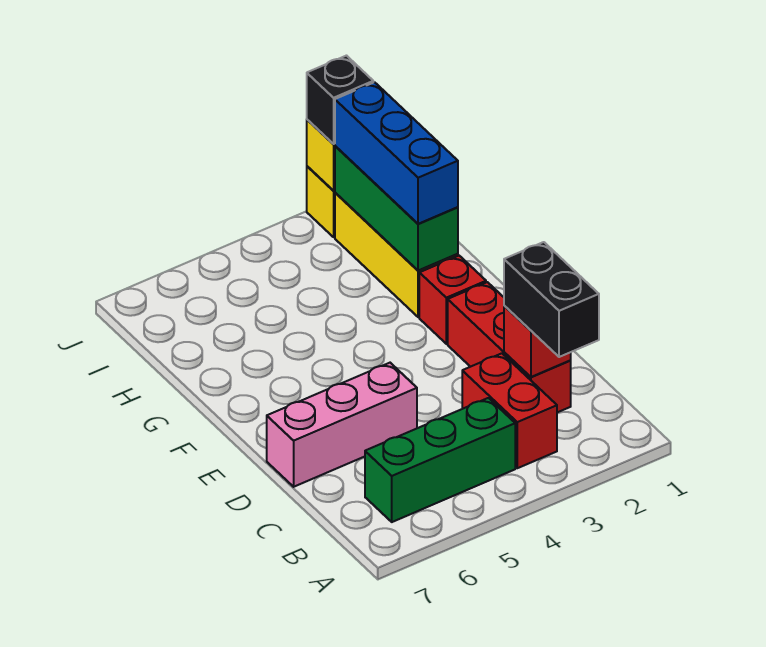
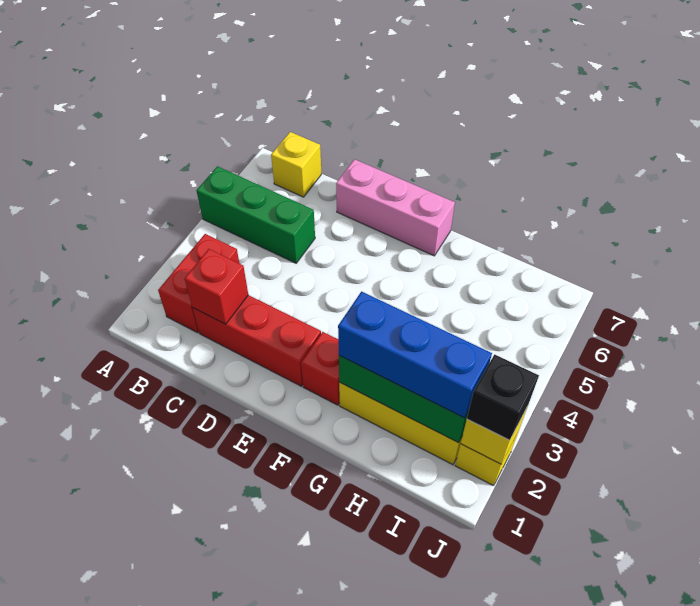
black brick B2:C2 level 3 -> none
red brick B3:C3 level 1 -> red brick B2:B3 level 1
green brick B4:B6 level 1 -> green brick A5:C5 level 1
none -> yellow brick B7 level 1
pink brick D5:D7 level 1 -> pink brick D7:F7 level 1

